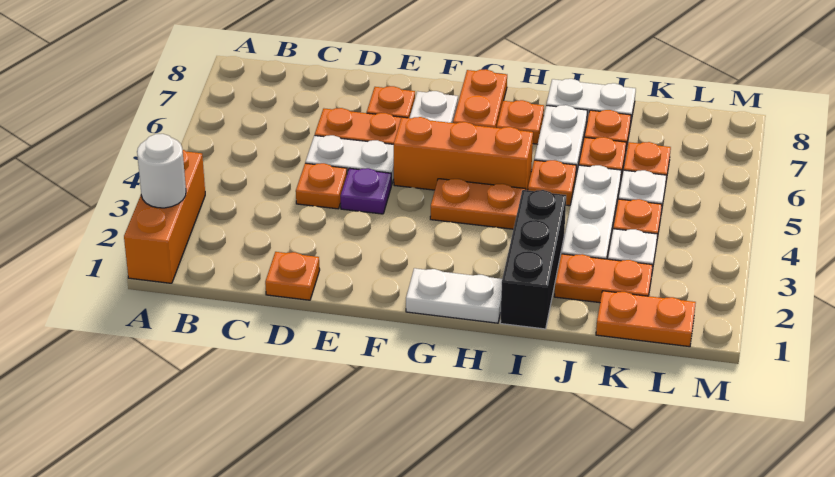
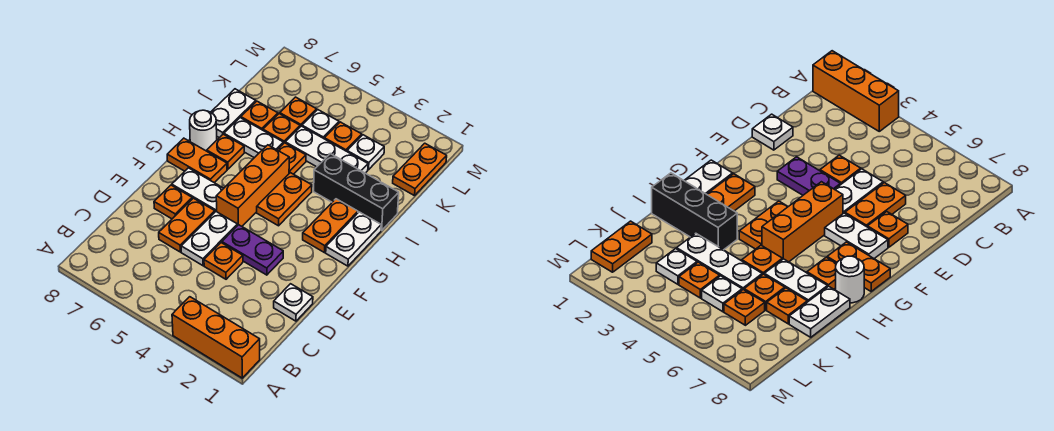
white round brick A2 level 2 -> white round brick H8 level 1
orange plate D1 level 1 -> white plate D1 level 1
purple plate E4 level 1 -> purple plate E3:E4 level 1
orange plate J2:K2 level 1 -> orange plate G2:H2 level 1

